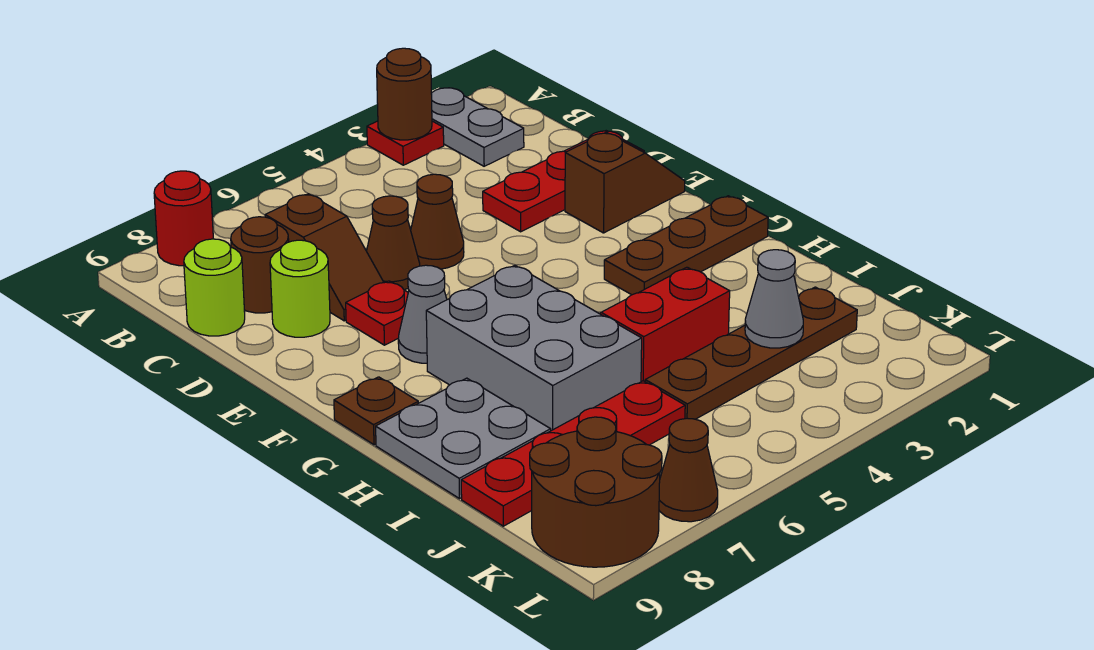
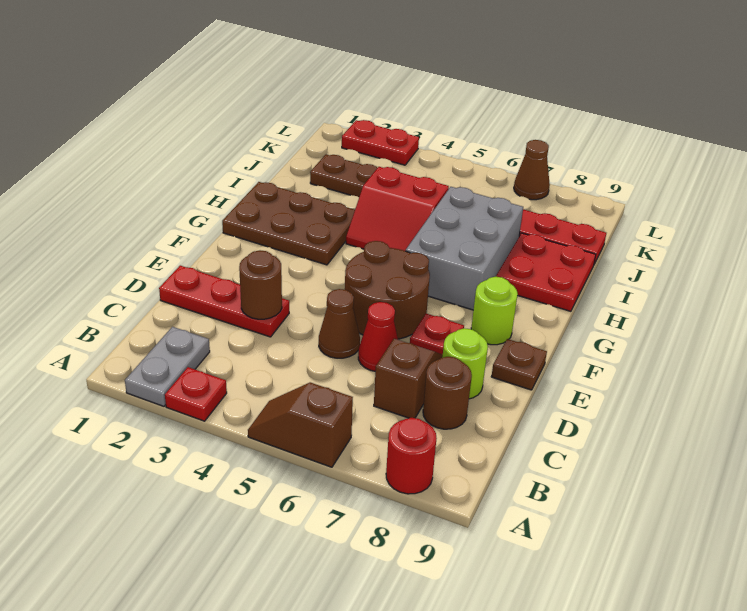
brown round brick A3 level 2 -> brown round brick D3 level 2
lime round brick C9 level 1 -> lime round brick F8 level 1
brown cone D6 level 1 -> red cone D6 level 1
brown slope E1:E2 level 1 top 2 -> brown slope A5:A6 level 1 top 6
grey cone F7 level 1 -> none
brown plate G1:G3 level 1 -> brown plate G1:H3 level 1
brown plate G9 level 1 -> brown plate E9 level 1
grey plate H8:I9 level 1 -> red plate H8:I9 level 1
grey cone J3 level 2 -> none
brown round brick K8:L9 level 1 -> brown round brick E5:F6 level 1
none -> red plate L2:L3 level 1

